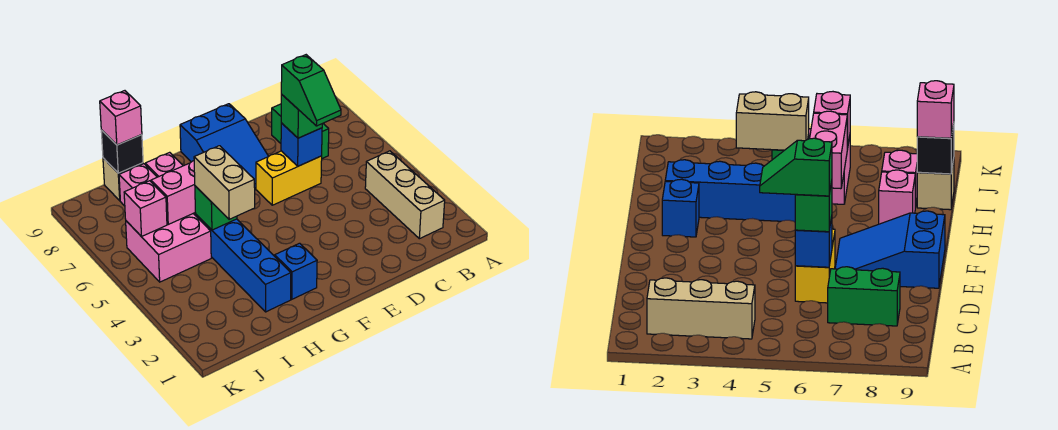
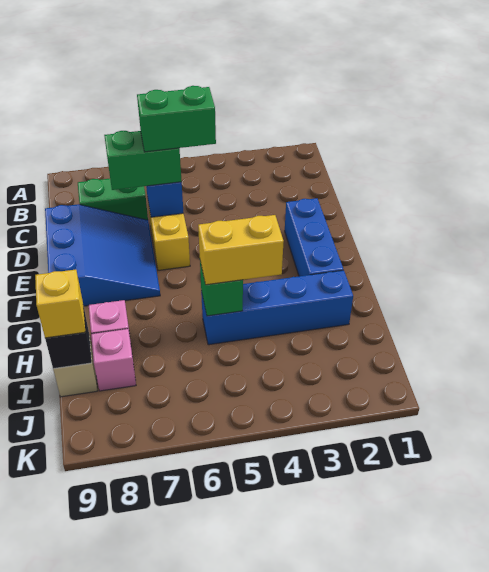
tan brick B2:B4 level 1 -> none
green slope D5:D6 level 4 top 6 -> green brick D5:D6 level 4
green brick D6 level 3 -> green brick D6:D7 level 3
blue slope E7:F9 level 1 top 9 -> blue slope D7:F9 level 1 top 9
blue brick G2 level 1 -> blue brick E2:G2 level 1
tan brick H4:H5 level 3 -> yellow brick H4:H5 level 3
pink brick H6:I6 level 2 -> none
pink brick I5:J6 level 1 -> none
pink brick I9 level 3 -> yellow brick I9 level 3
pink brick J6 level 2 -> none

